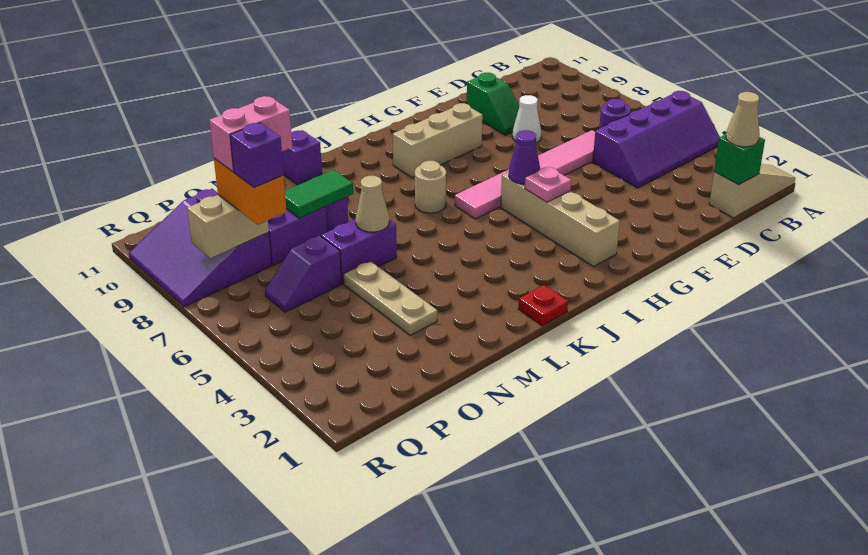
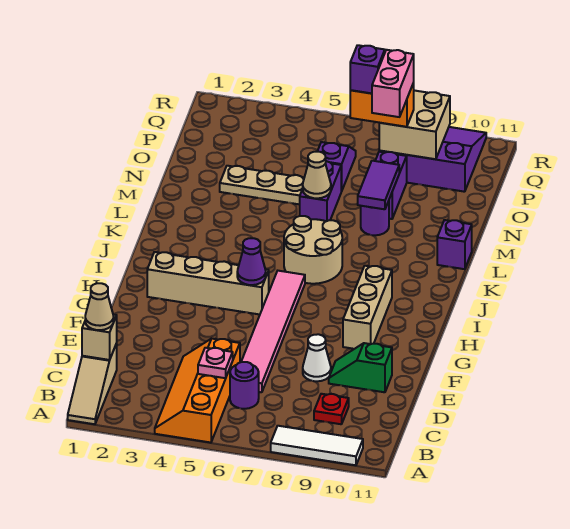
purple slope A4:D5 level 1 top 5 -> orange slope A4:D5 level 1 top 5
none -> white tile A8:A10 level 1
green brick C1 level 2 -> tan brick C1 level 2
pink plate H4 level 2 -> pink plate C5 level 2
tan round brick J7 level 1 -> tan round brick J6:K7 level 1
red plate K1 level 1 -> red plate C9 level 1
green tile M8:N8 level 2 -> purple tile M8:N8 level 2
tan brick P8:Q8 level 2 -> tan brick P8:Q9 level 2

